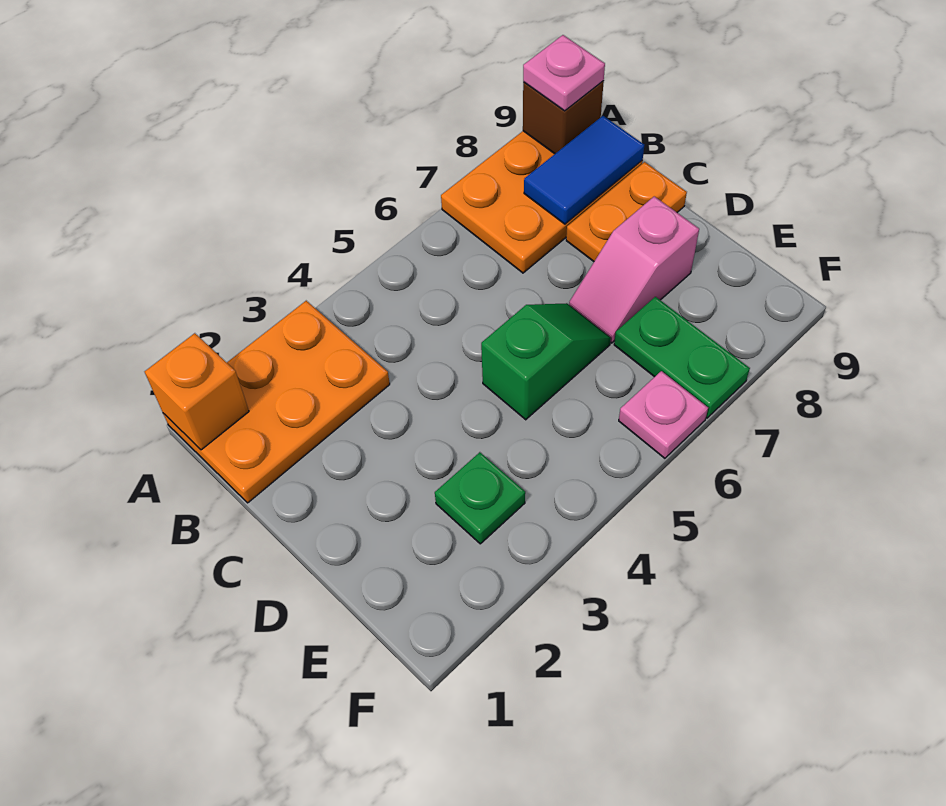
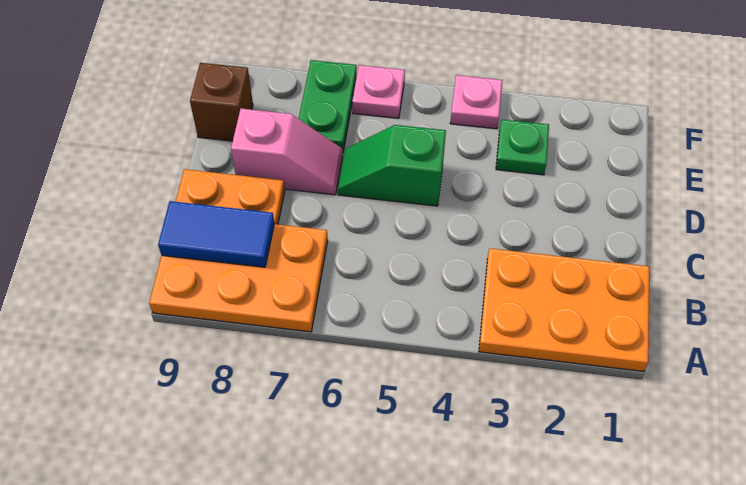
orange brick A1 level 2 -> none
brown brick A9 level 2 -> brown brick E9 level 1
pink plate A9 level 3 -> pink plate F4 level 1

